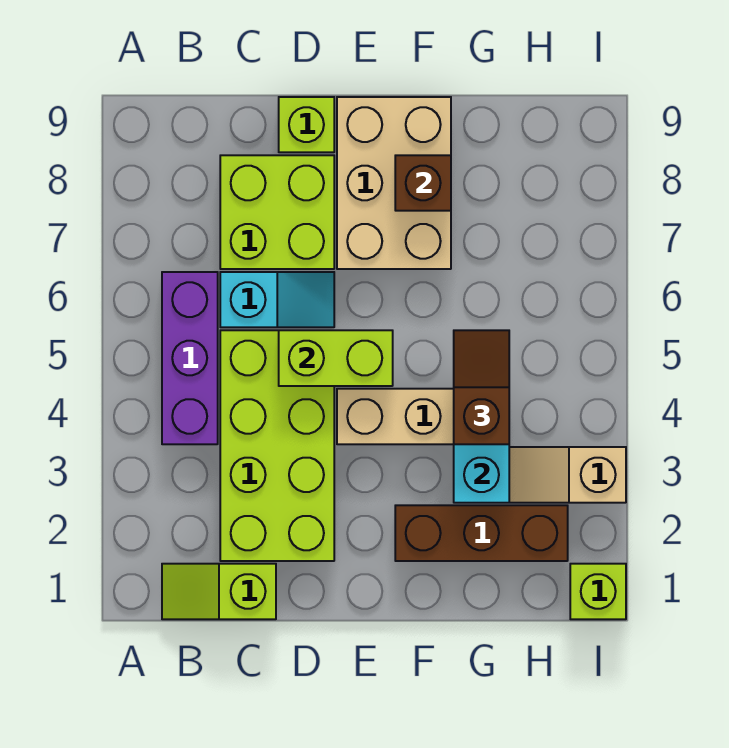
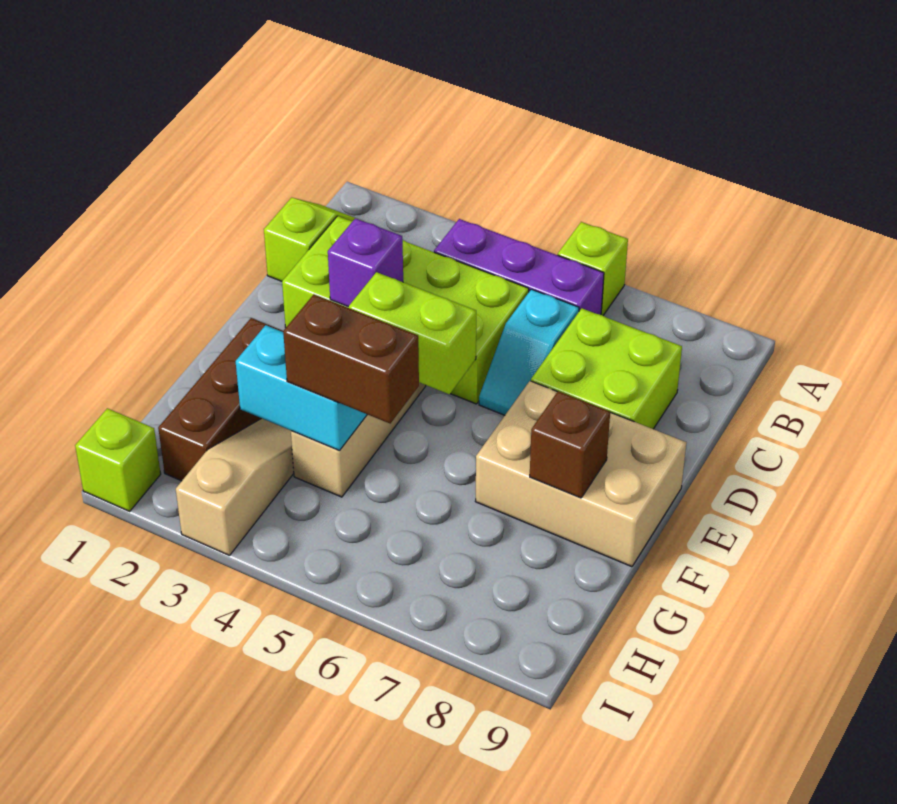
none -> purple brick D3 level 2
lime brick D5:E5 level 2 -> lime brick E4:E5 level 2
lime brick D9 level 1 -> lime brick A6 level 1
brown slope G4:G5 level 3 top 4 -> brown brick G4:G5 level 3

